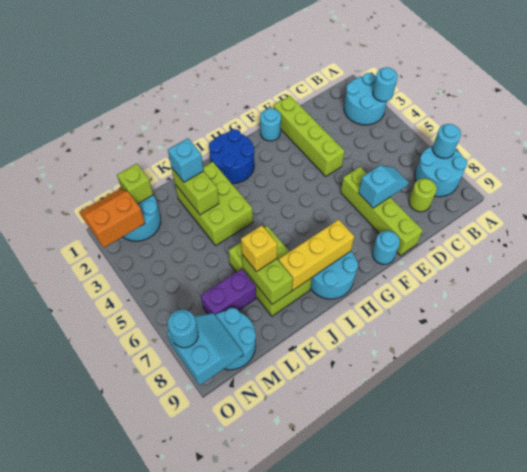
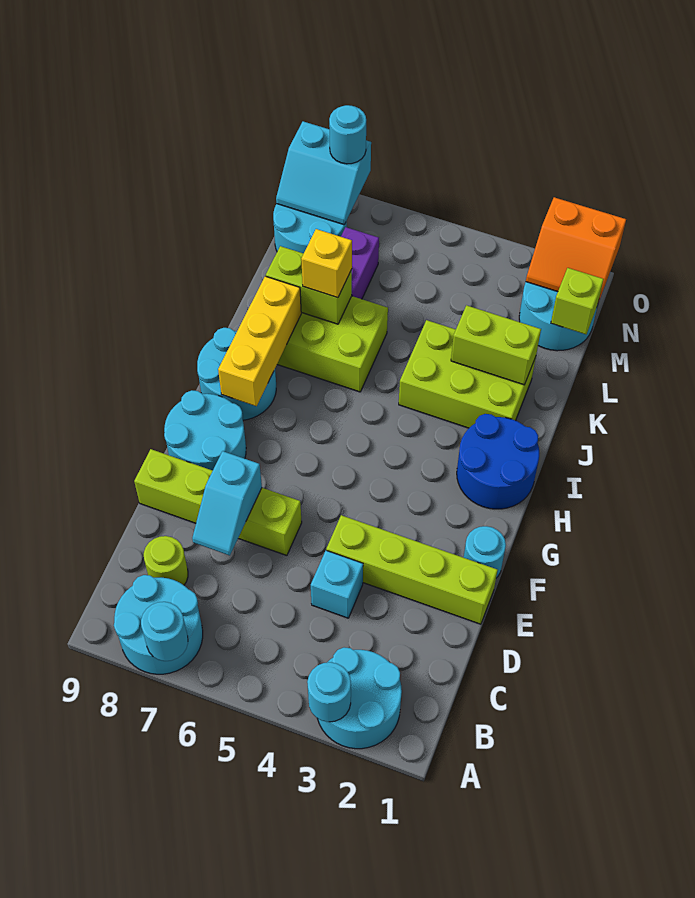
cyan round brick F9 level 1 -> cyan round brick F8:G9 level 1
cyan brick K2 level 3 -> cyan brick D4 level 1
orange slope N1:O2 level 2 top 2 -> orange slope N1:O2 level 2 top O

